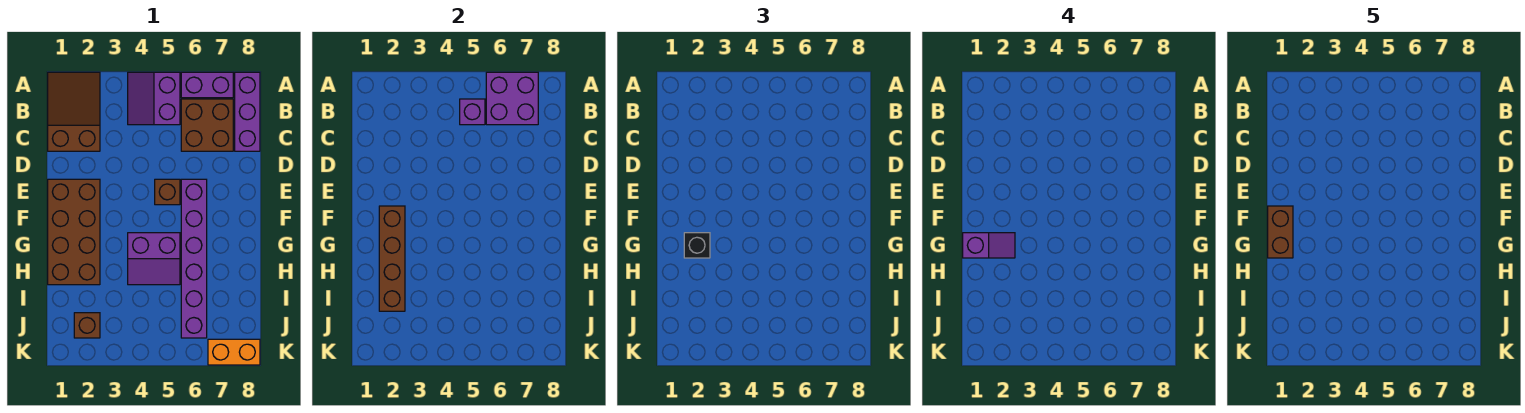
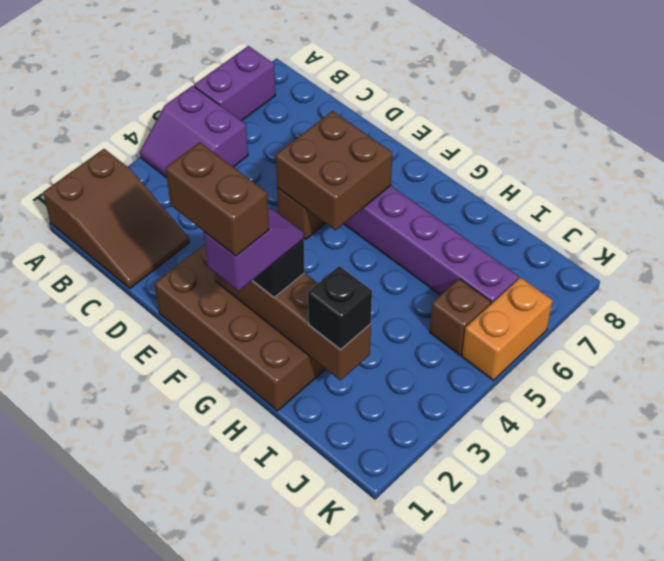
brown slope A1:C2 level 1 top C -> brown slope A1:C2 level 1 top A
purple brick A6:B7 level 2 -> none
purple brick A8:C8 level 1 -> none
purple brick B5 level 2 -> none
brown brick B6:C7 level 1 -> brown brick E5:F6 level 2
purple slope G4:H5 level 1 top G -> none
none -> black brick I2 level 3
brown brick J2 level 1 -> brown brick J5 level 1
orange brick K7:K8 level 1 -> orange brick K5:K6 level 1

